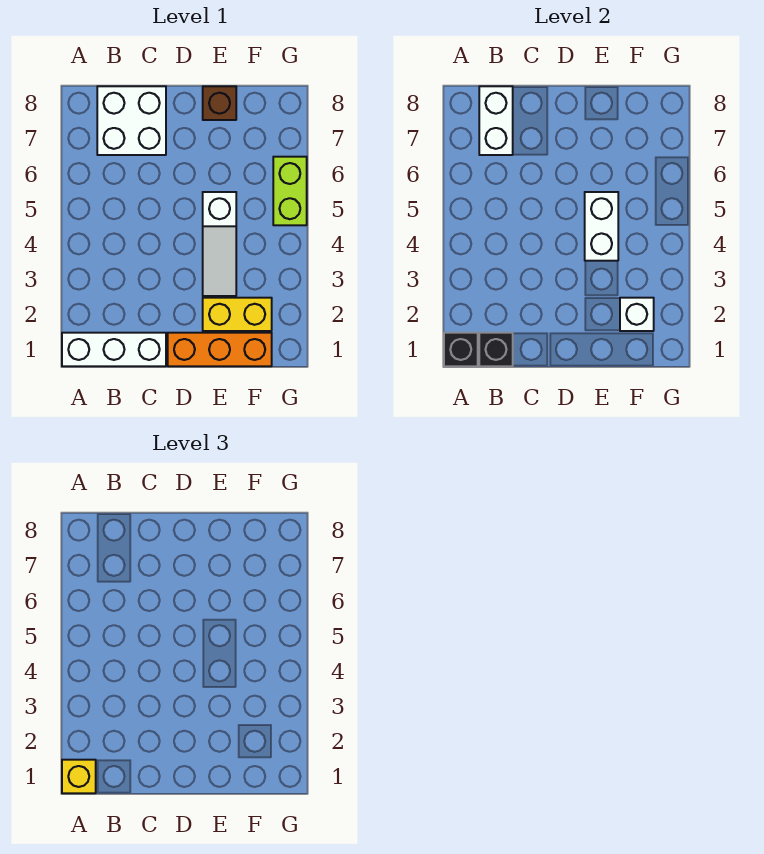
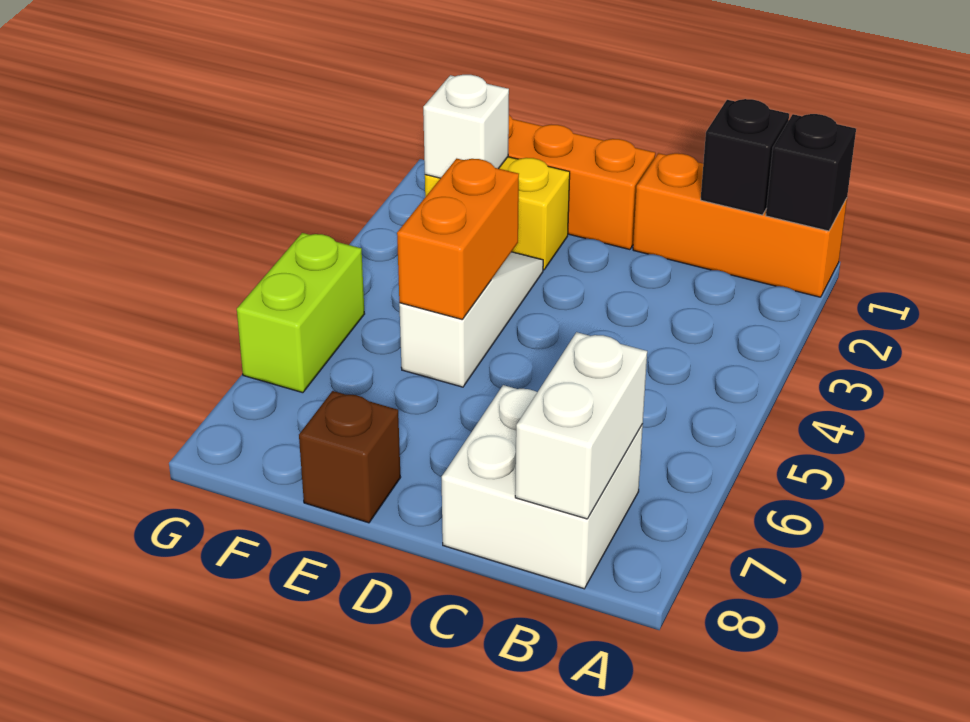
white brick A1:C1 level 1 -> orange brick A1:C1 level 1
yellow brick A1 level 3 -> none
white brick E4:E5 level 2 -> orange brick E4:E5 level 2

